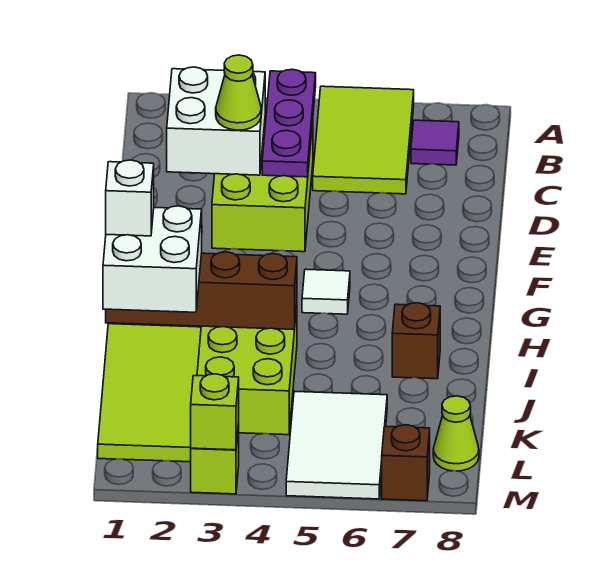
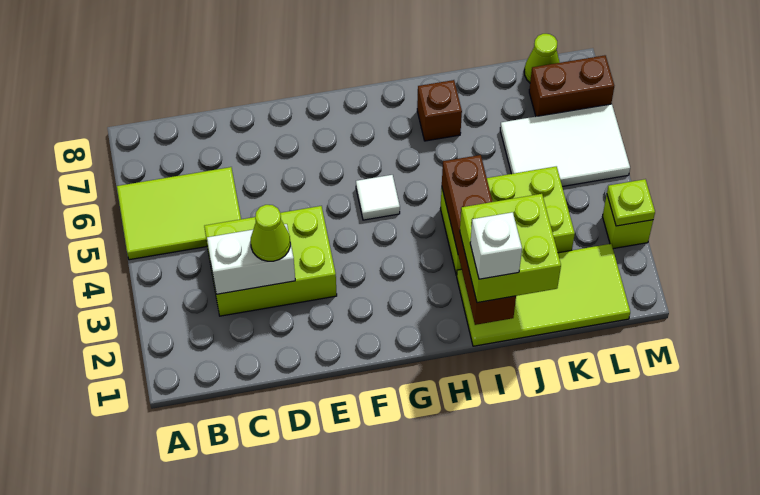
purple plate B4:D4 level 2 -> none
purple tile B7 level 1 -> none
white brick C2:D3 level 2 -> white brick C3:D3 level 2
white brick I1:J2 level 3 -> lime brick I1:J2 level 3
lime brick M3 level 2 -> lime plate M3 level 2
brown brick M7 level 1 -> brown brick L7:M7 level 1

